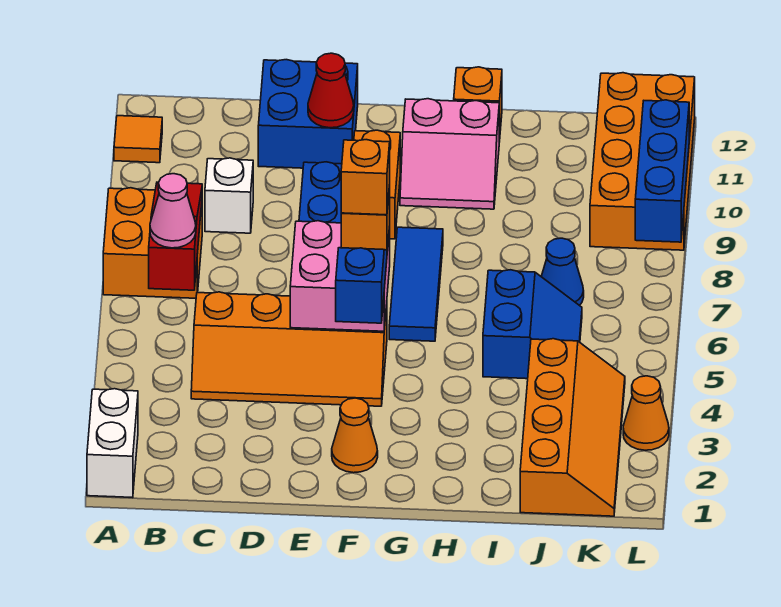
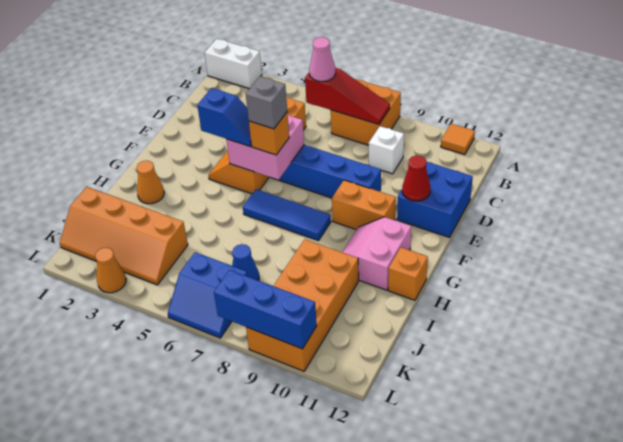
orange cone F2 level 1 -> orange cone H2 level 1
orange brick F6 level 4 -> grey brick F6 level 4
blue slope I5:J6 level 1 top I -> blue slope K6:L7 level 1 top K
orange brick K9:L12 level 1 -> orange brick I9:L10 level 1

